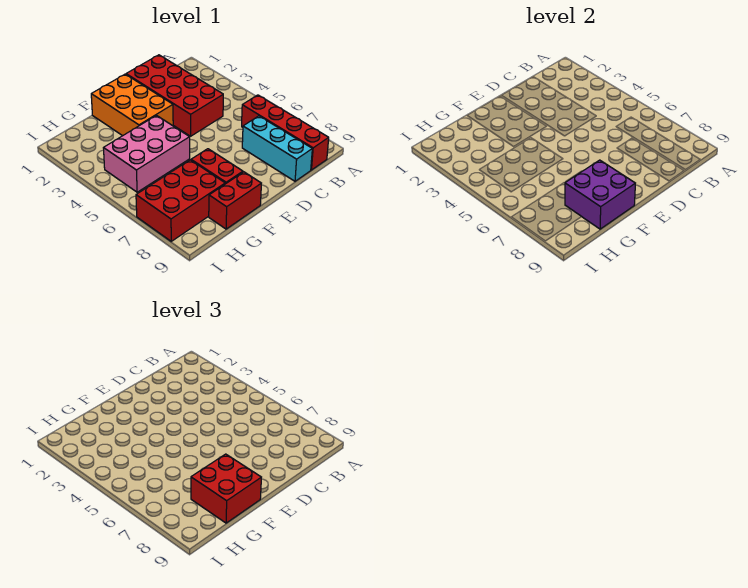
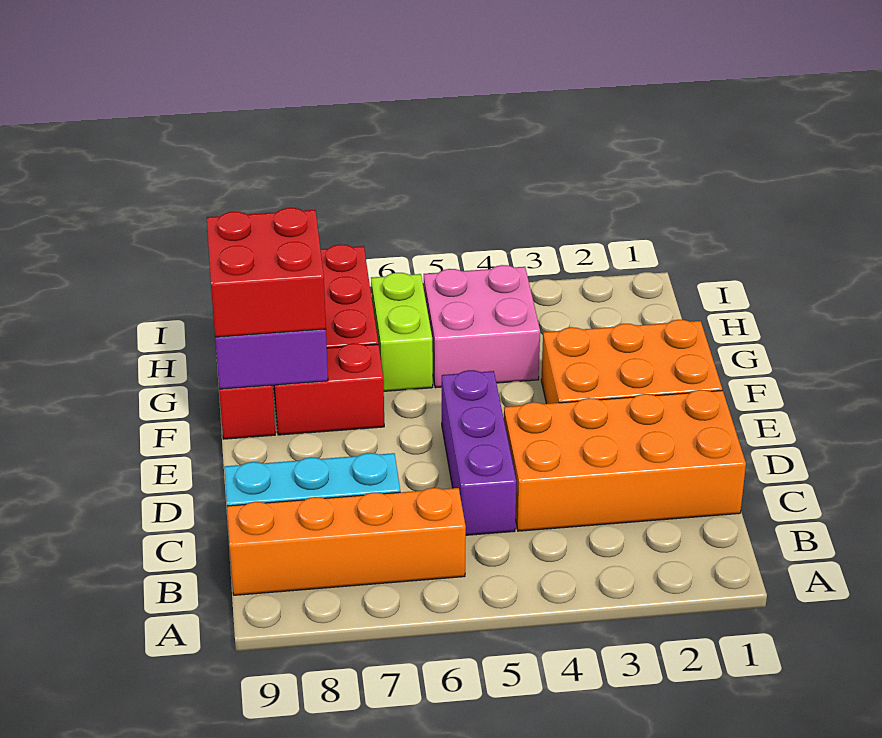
red brick B6:B9 level 1 -> orange brick B6:B9 level 1
red brick C1:D4 level 1 -> orange brick C1:D4 level 1
none -> purple brick C5:E5 level 1
pink brick F4:H5 level 1 -> pink brick G4:H5 level 1
none -> lime brick G6:H6 level 1

